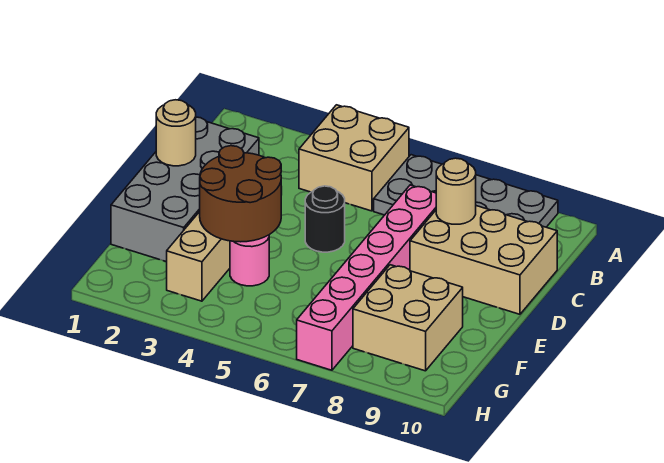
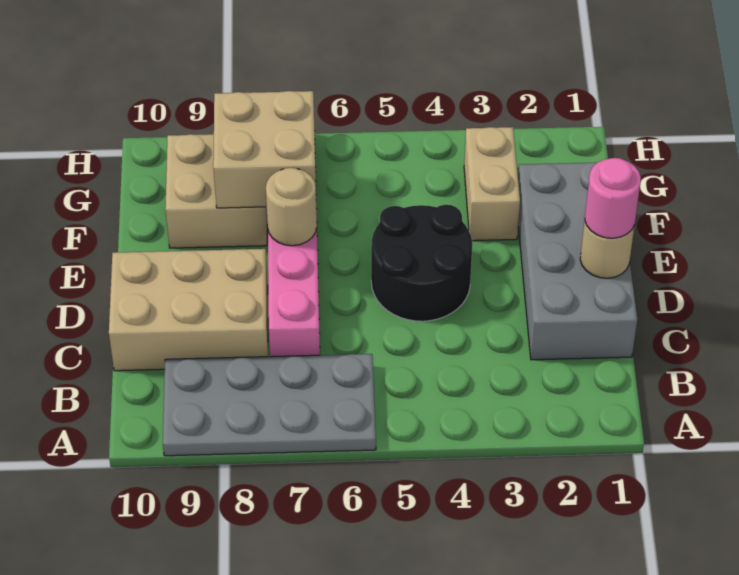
tan brick A4:B5 level 1 -> tan brick F7:G8 level 2
tan round brick C8 level 2 -> tan round brick E7 level 2
black round brick D5 level 1 -> black round brick D4:E5 level 1
brown round brick E3:F4 level 2 -> none
pink round brick F4 level 1 -> pink round brick D1 level 3

